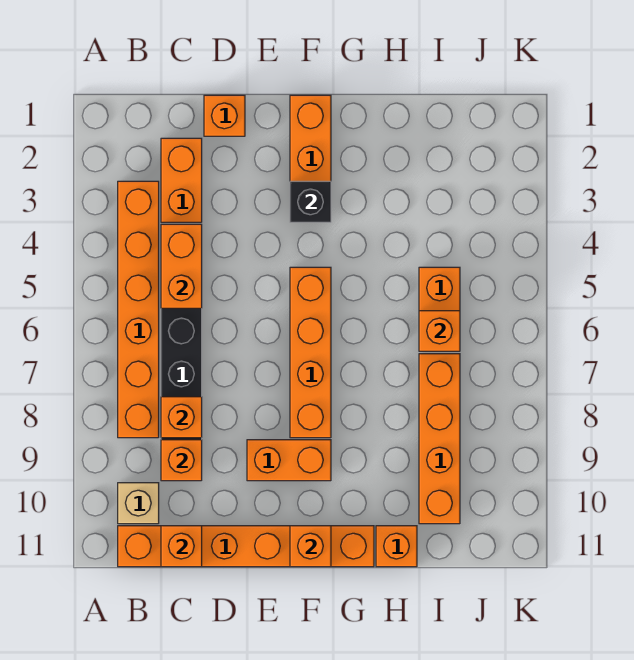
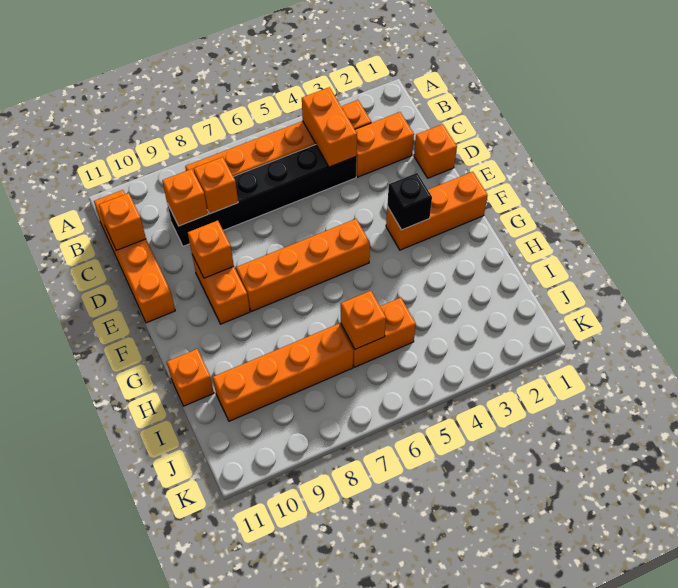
tan brick B10 level 1 -> none
orange brick B11:G11 level 1 -> orange brick B11:E11 level 1
orange brick C4:C5 level 2 -> orange brick B4:C4 level 2
orange brick F11 level 2 -> orange brick E9 level 2

